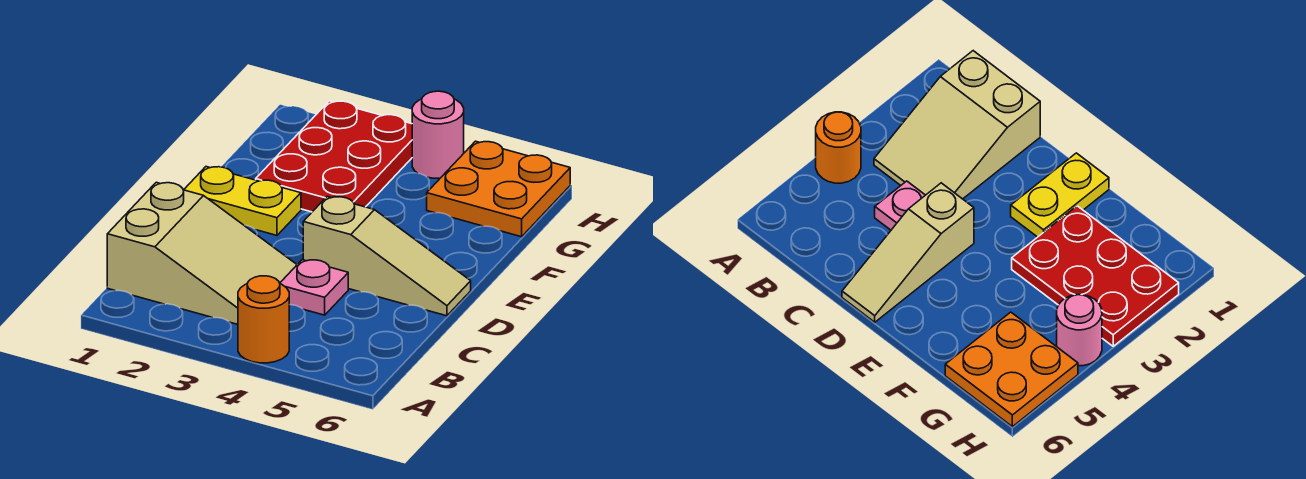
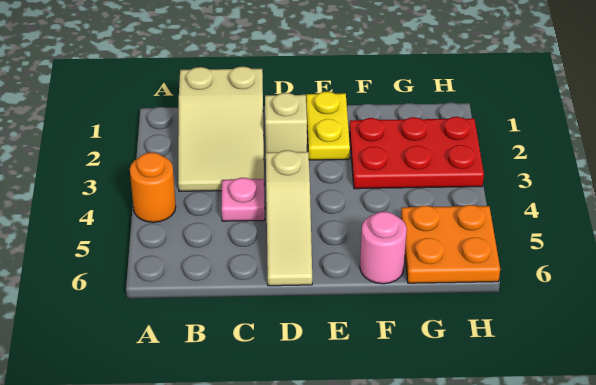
none -> tan brick D2 level 1
pink round brick H4 level 1 -> pink round brick F6 level 1

